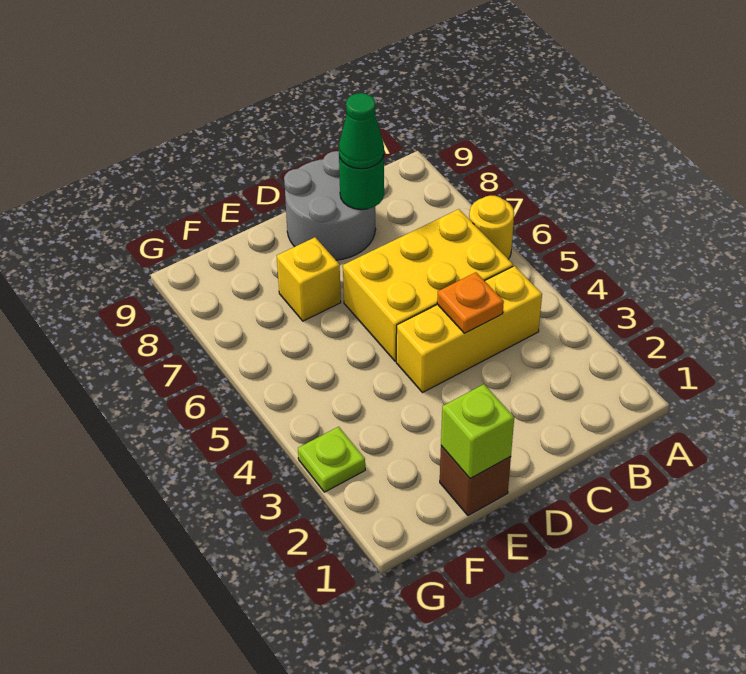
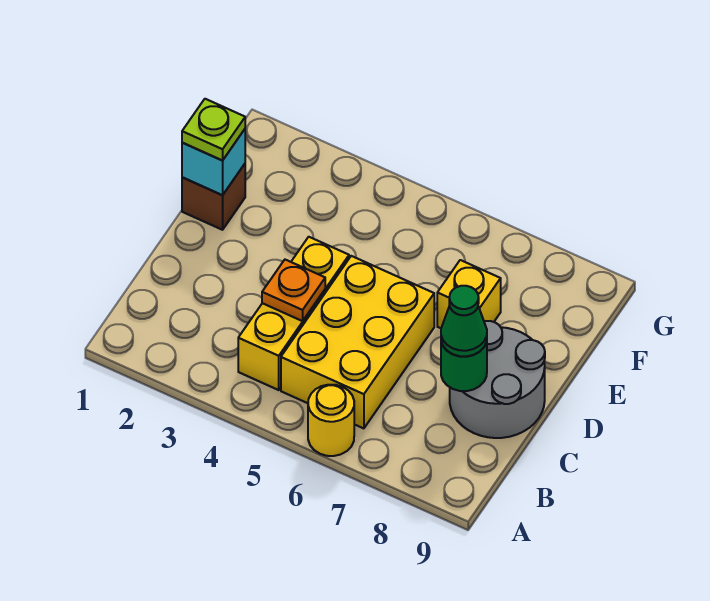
lime brick E1 level 2 -> cyan brick E1 level 2
lime plate G3 level 1 -> lime plate E1 level 3

